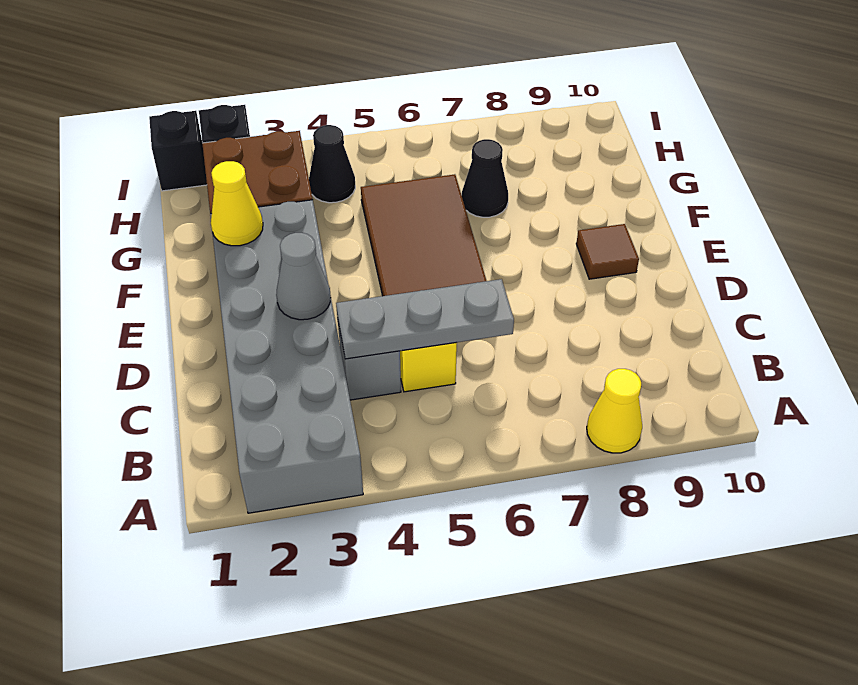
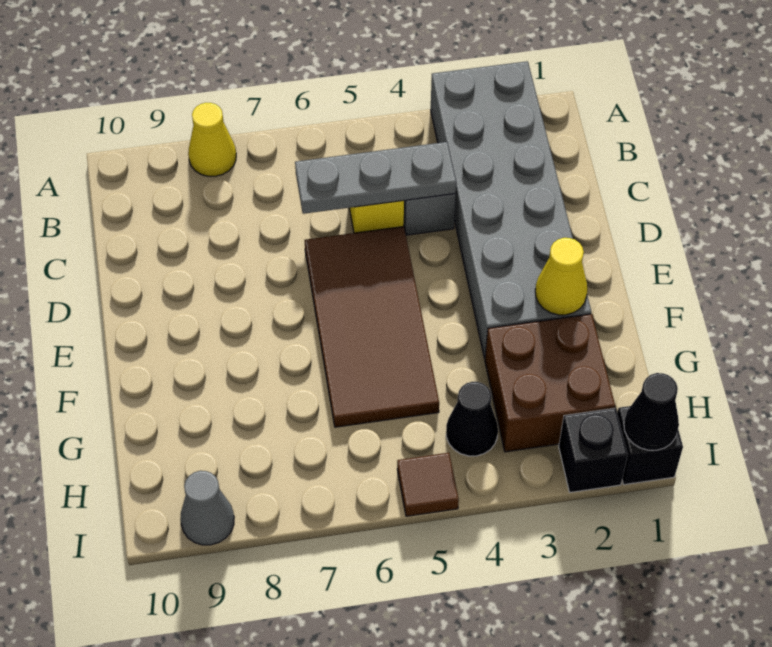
grey cone D3 level 2 -> grey cone I9 level 1
brown tile E9 level 1 -> brown tile I5 level 1
black cone G7 level 1 -> black cone I1 level 2

